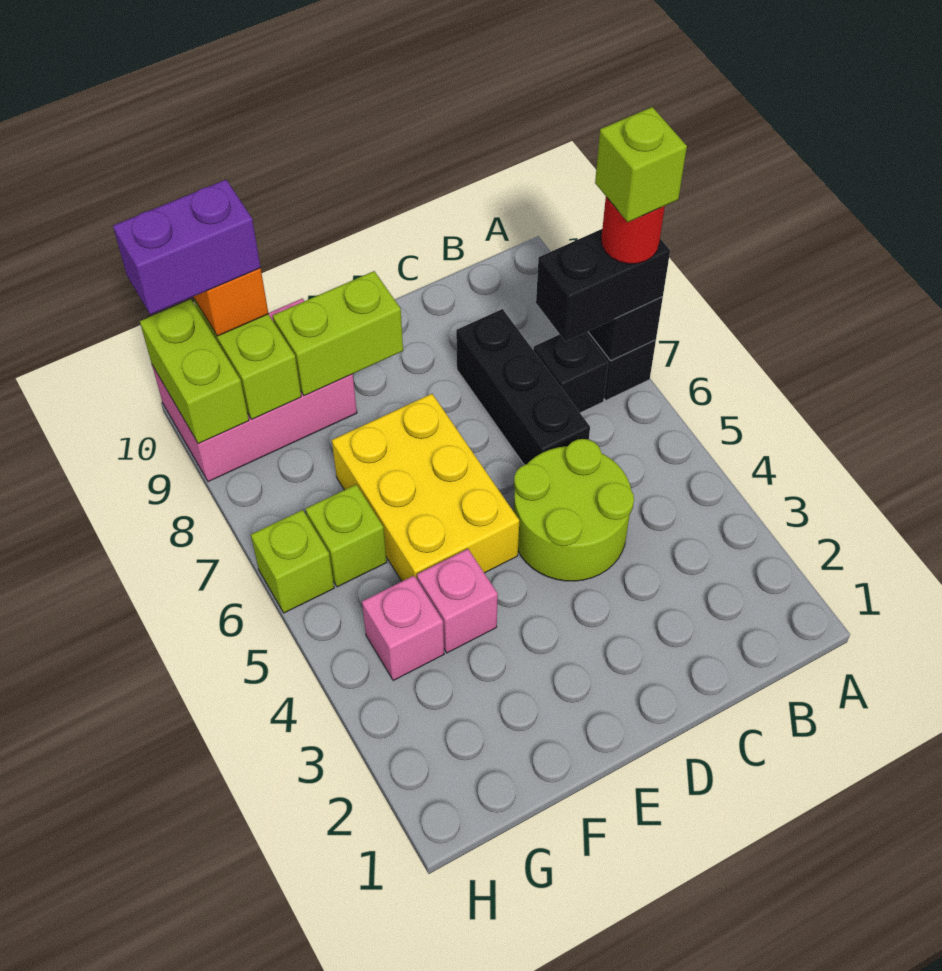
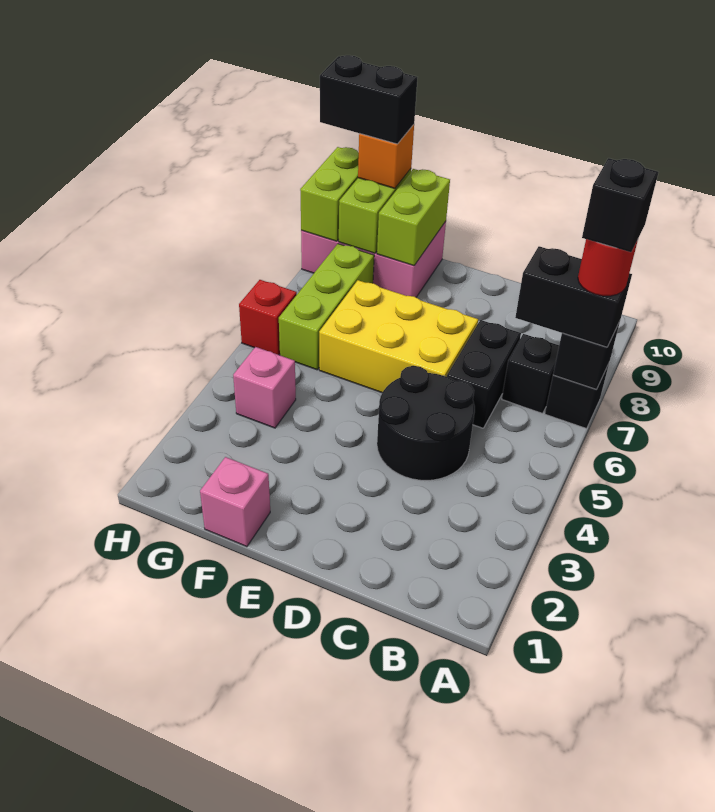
lime brick A7 level 5 -> black brick A7 level 5
lime round brick C4:D5 level 1 -> black round brick C4:D5 level 1
black brick C6:C8 level 1 -> black brick C6:C7 level 1
yellow brick E5:F7 level 1 -> yellow brick D6:F7 level 1
lime brick E9:F9 level 2 -> lime brick F9:F10 level 2
pink brick F4 level 1 -> pink brick F1 level 1
lime brick G6 level 1 -> lime brick G6:G8 level 1
purple brick G10:H10 level 4 -> black brick G10:H10 level 4
lime brick H6 level 1 -> red brick H6 level 1

